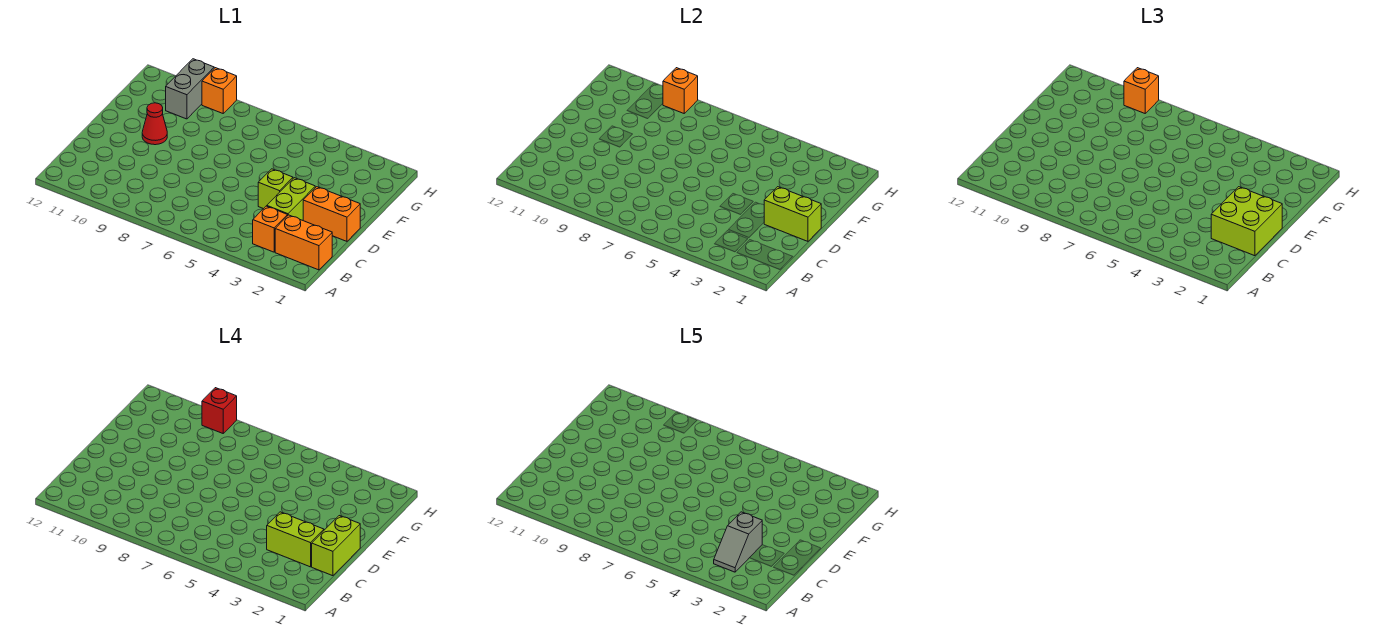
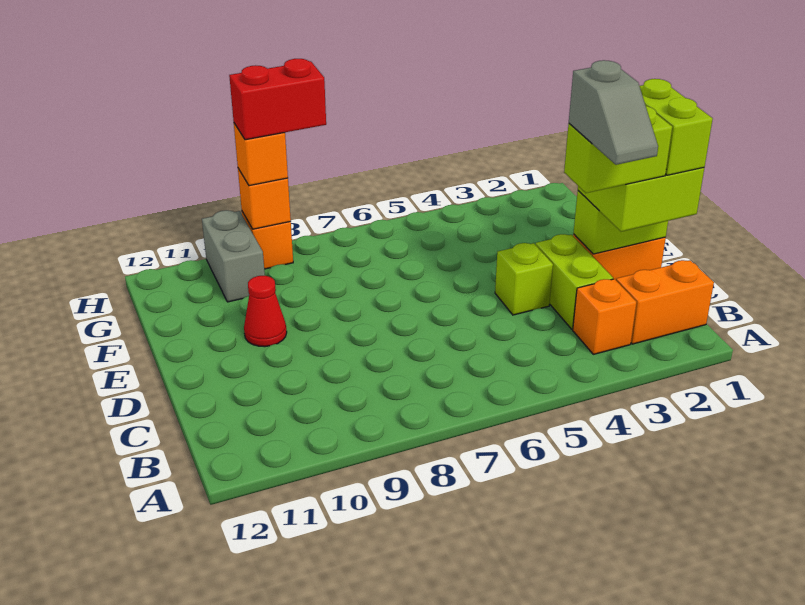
red brick H9 level 4 -> red brick H8:H9 level 4

